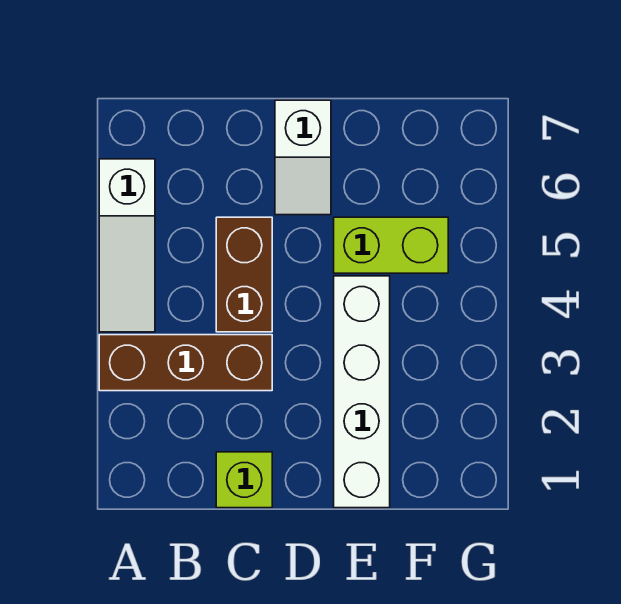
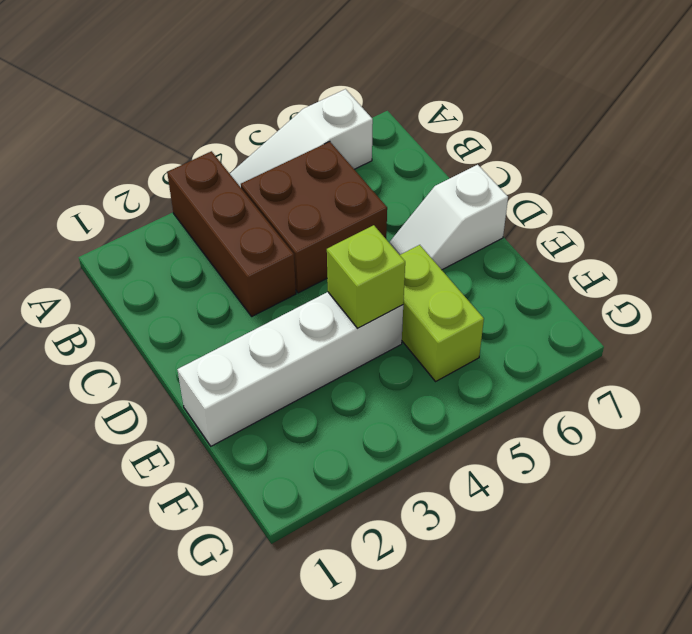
lime brick C1 level 1 -> lime brick E4 level 2
brown brick C4:C5 level 1 -> brown brick B4:C5 level 1

